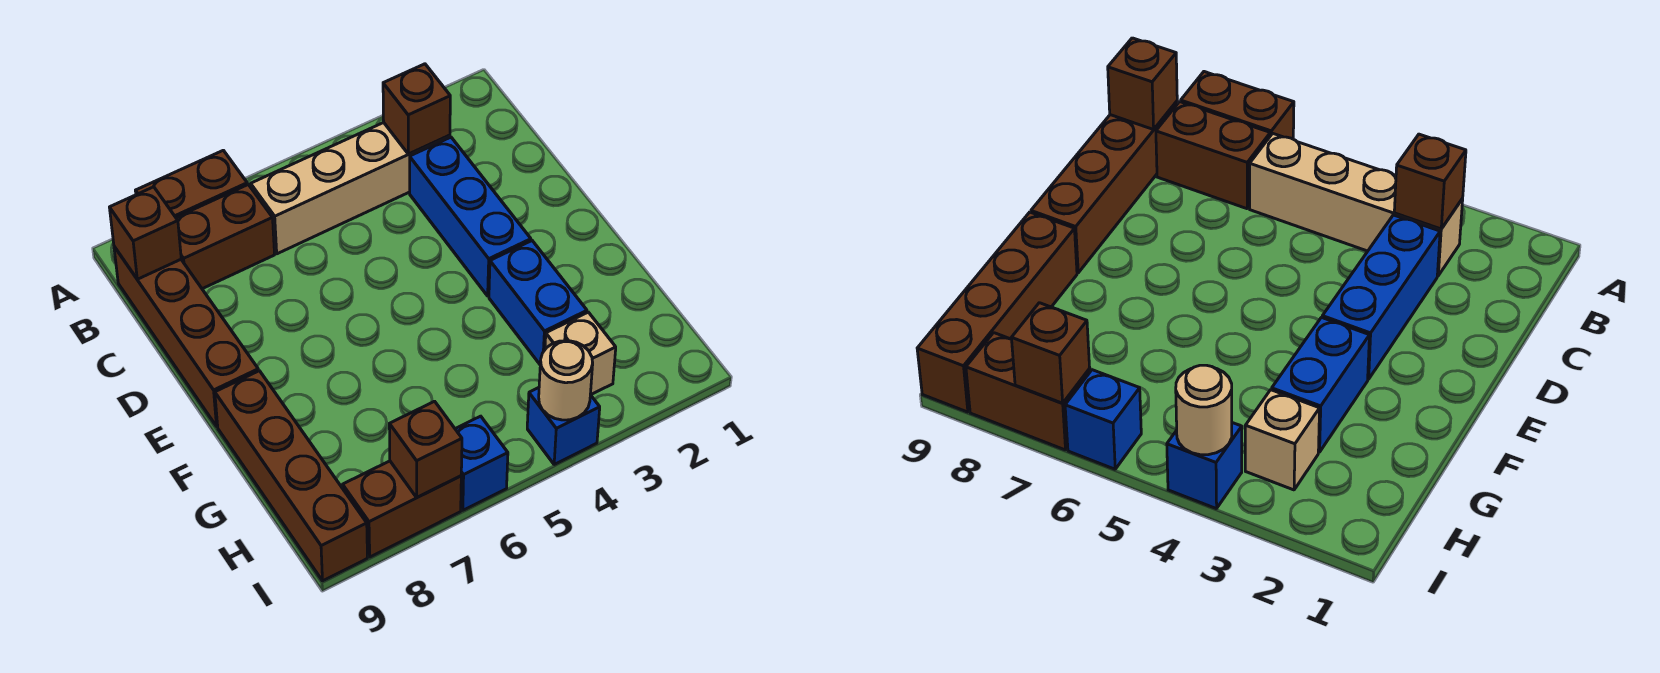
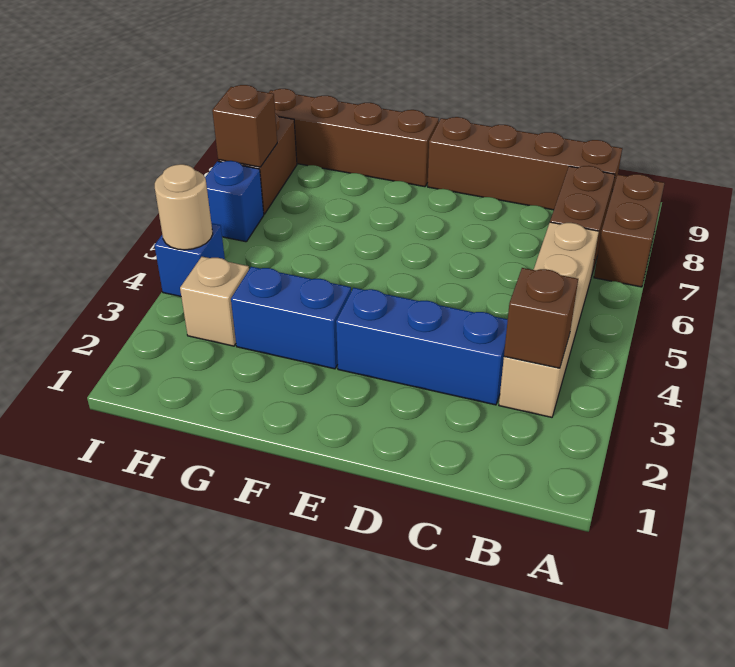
brown brick B9 level 2 -> none

